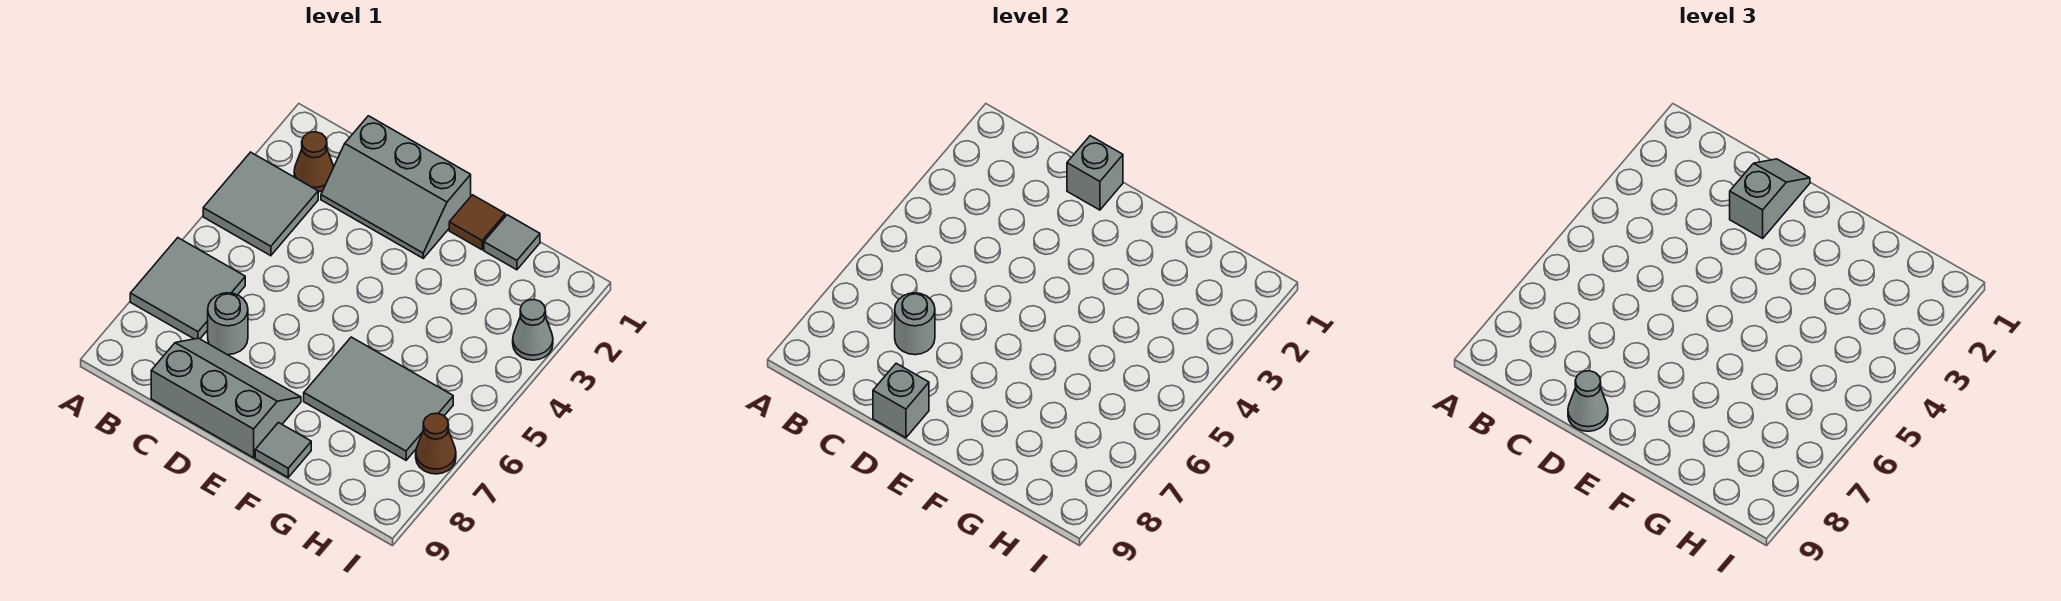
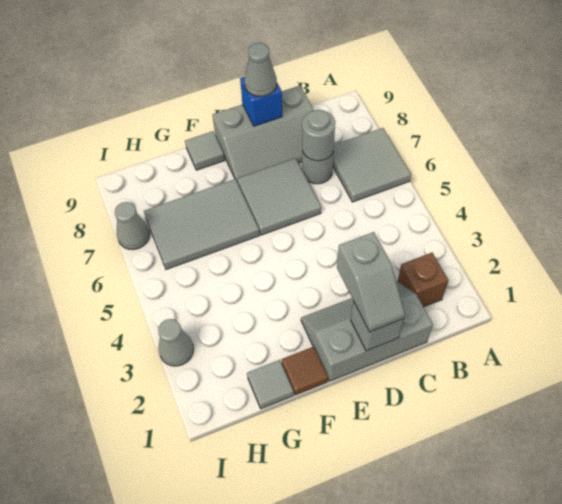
grey tile A3:B4 level 1 -> grey tile D6:E7 level 1
brown cone B2 level 1 -> brown brick B2 level 1
grey brick D9 level 2 -> blue brick D9 level 2
brown cone I7 level 1 -> grey cone I7 level 1

